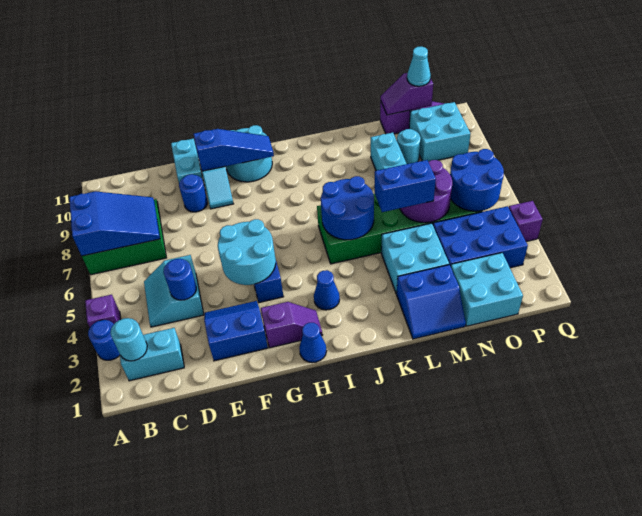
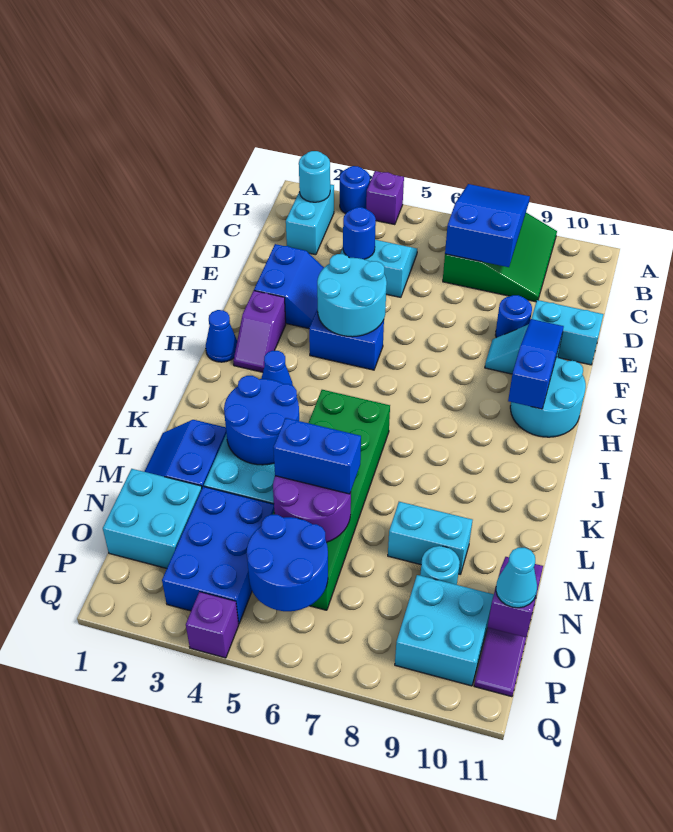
blue slope A7:C8 level 2 top A -> blue slope A7:C8 level 2 top C
blue slope F10:H10 level 2 top F -> blue slope F10:H10 level 2 top H
blue round brick J5:K6 level 2 -> blue round brick K3:L4 level 2
blue brick L5:M5 level 3 -> blue brick M5:M6 level 3

